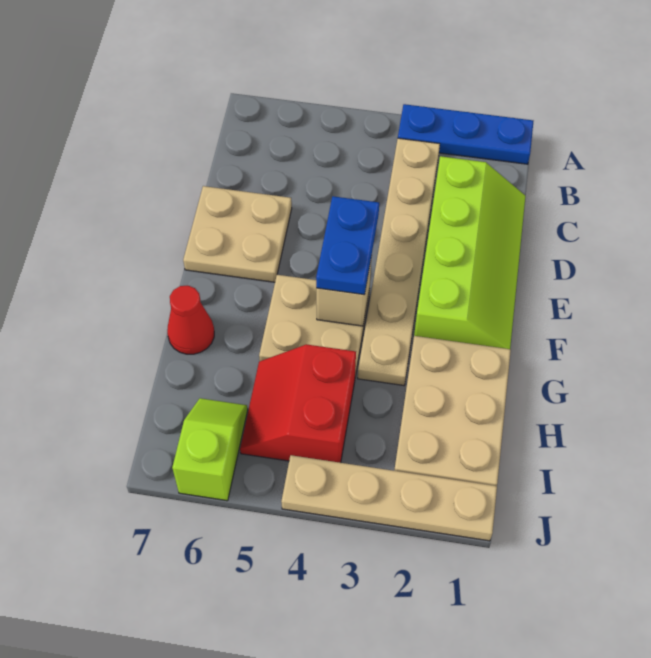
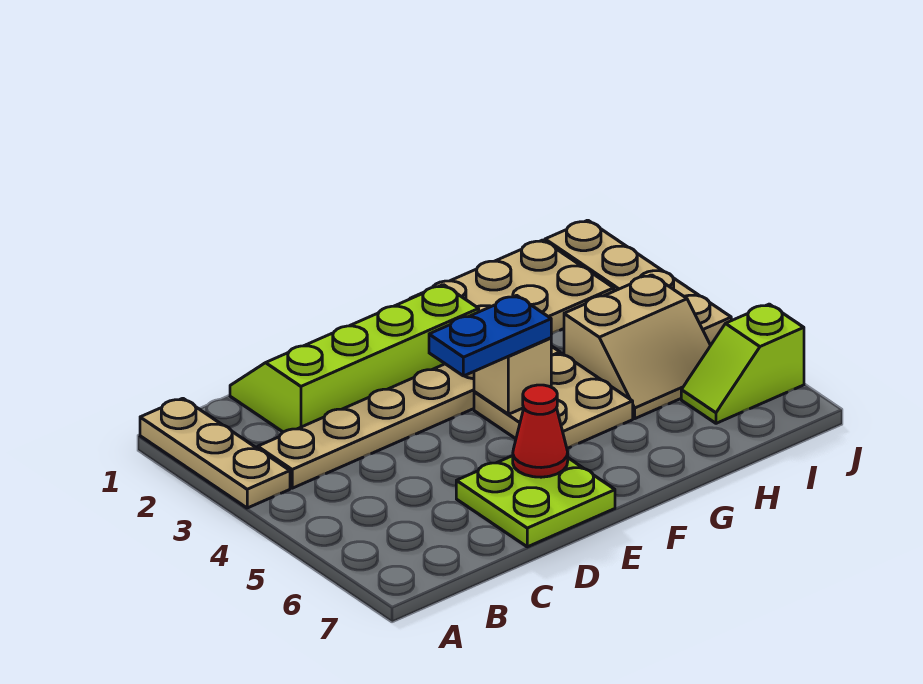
blue plate A1:A3 level 1 -> tan plate A1:A3 level 1
tan plate D6:E7 level 1 -> lime plate D6:E7 level 1
red cone G7 level 1 -> red cone E6 level 2
red slope H4:I5 level 1 top 4 -> tan slope H4:I5 level 1 top 4

